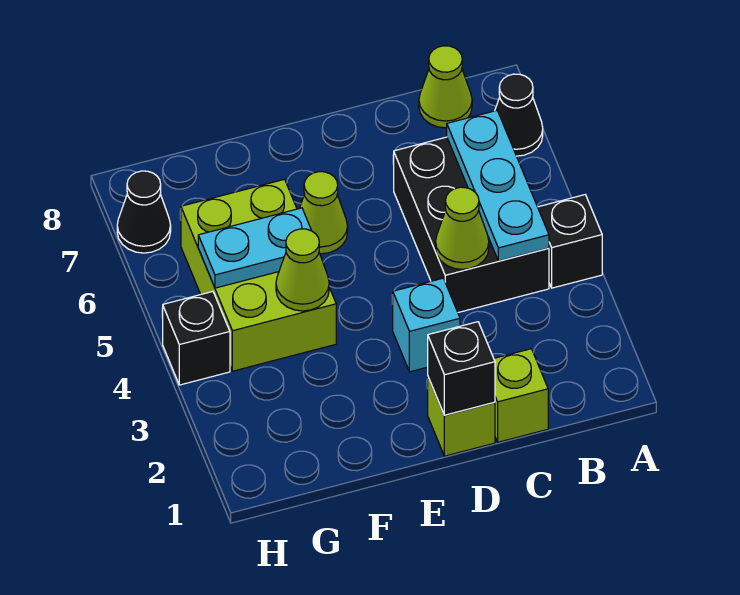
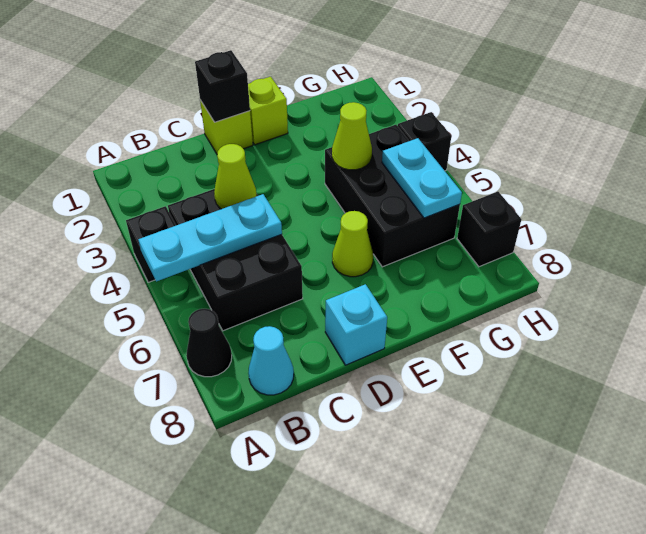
cyan plate B4:B6 level 2 -> cyan plate A5:C5 level 2
lime cone B8 level 1 -> cyan cone B8 level 1
lime brick C1 level 1 -> lime brick E1 level 1
cyan brick D3 level 1 -> cyan brick D8 level 1
lime brick F4:G6 level 1 -> black brick F4:G6 level 1
cyan plate F5:G5 level 2 -> cyan plate G5:G6 level 2
black cone H7 level 1 -> black brick H7 level 1

